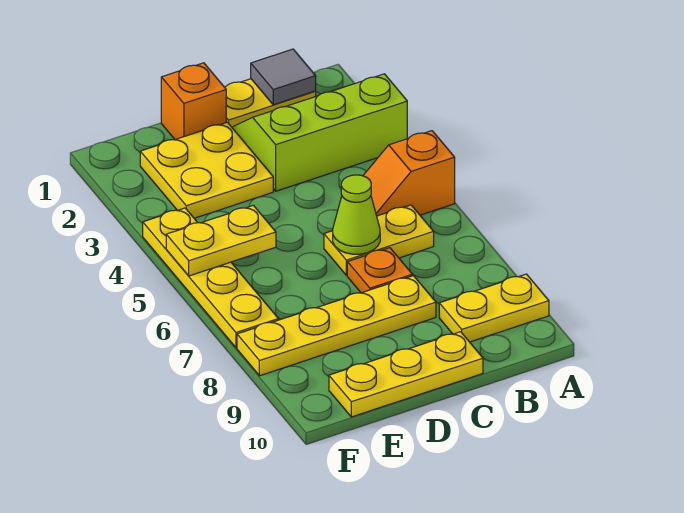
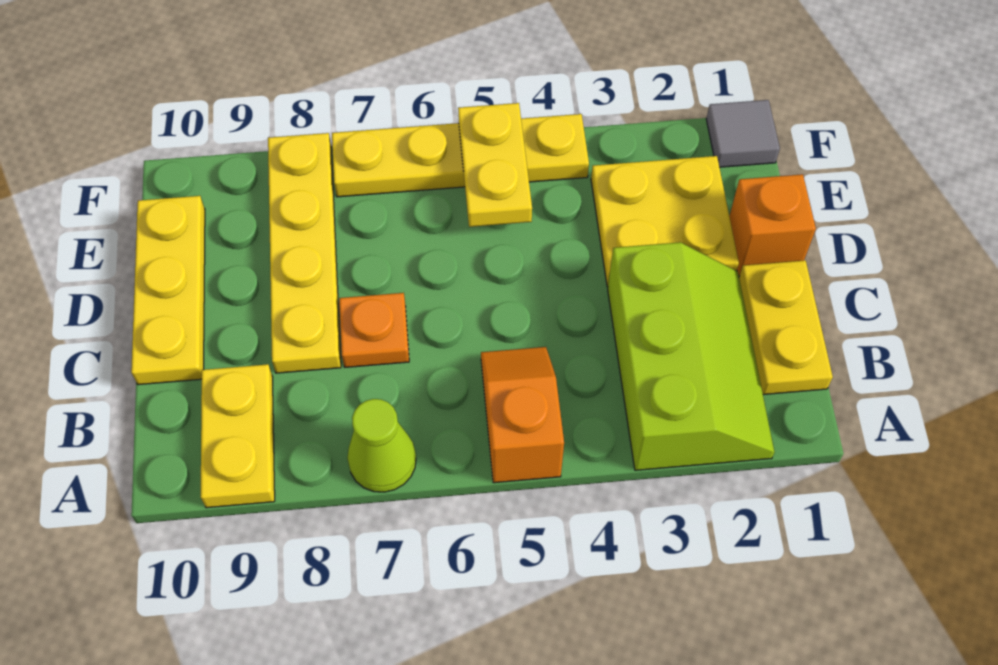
grey tile B1 level 2 -> grey tile F1 level 1
yellow plate B6:C6 level 1 -> none
lime cone C6 level 2 -> lime cone A7 level 1

